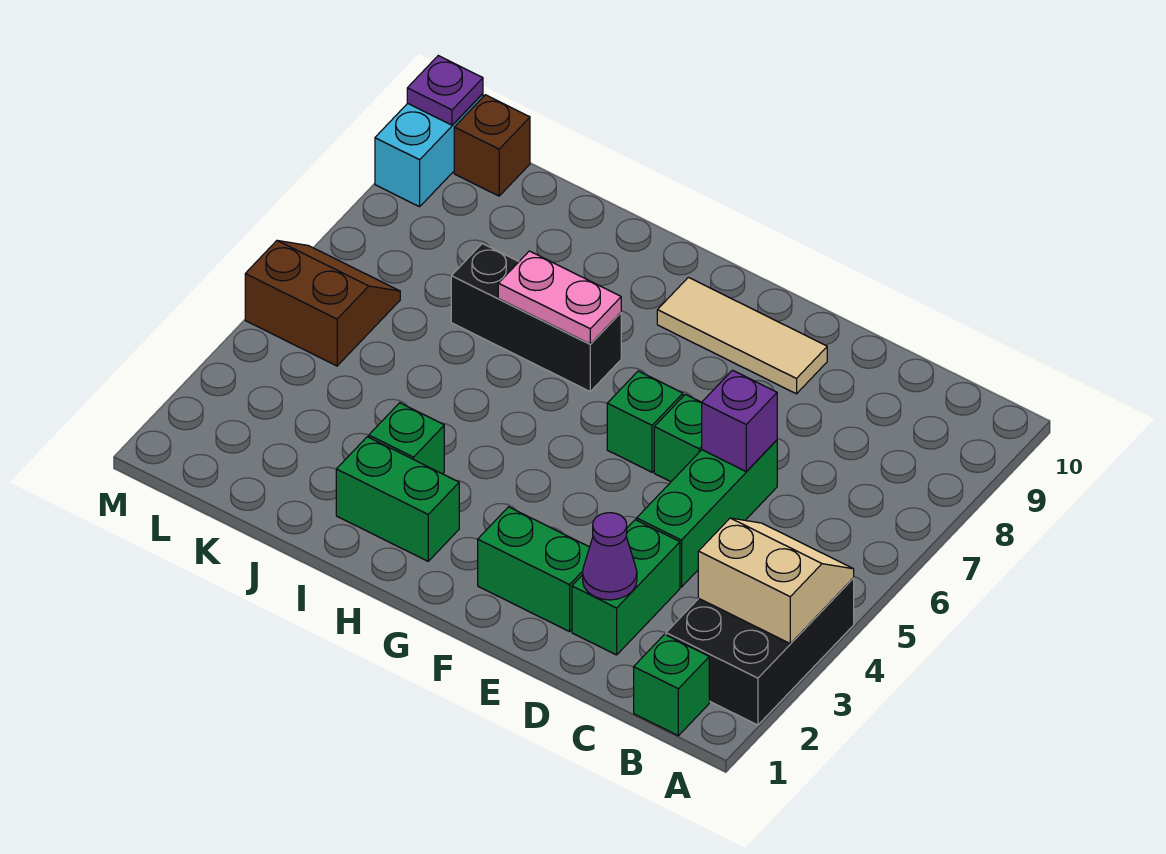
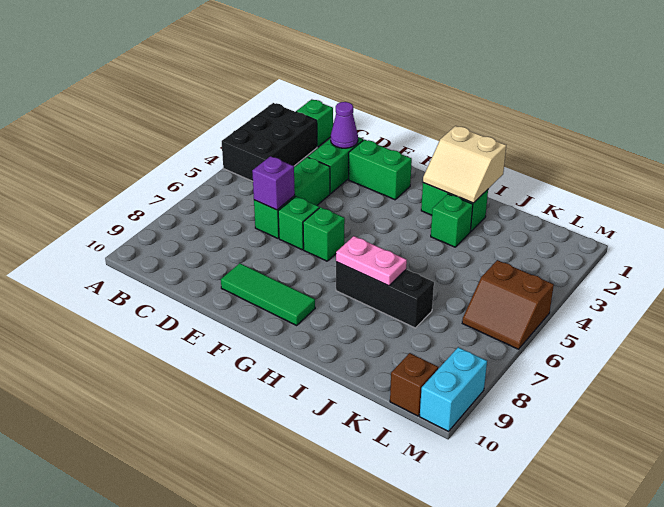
tan slope A3:B4 level 2 top 3 -> tan slope H1:I2 level 2 top 1
tan tile E9:G9 level 1 -> green tile E9:G9 level 1
purple plate M10 level 2 -> none

